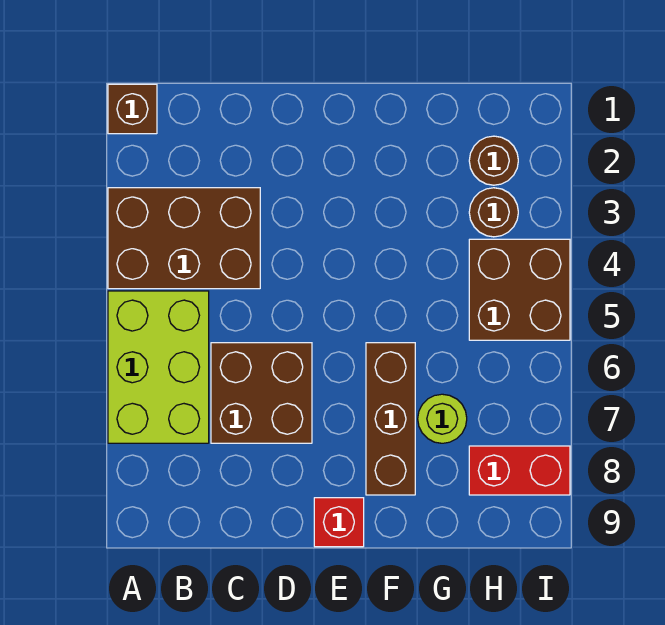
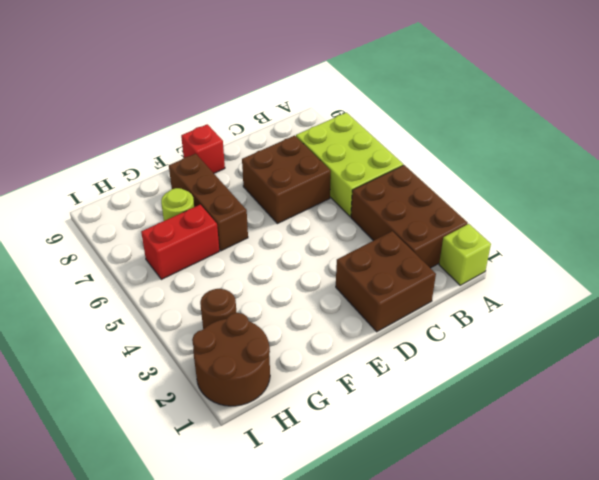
brown brick A1 level 1 -> lime brick A1 level 1
brown brick A3:C4 level 1 -> brown brick A2:B4 level 1
brown round brick H2 level 1 -> brown round brick H1:I2 level 1
brown brick H4:I5 level 1 -> brown brick C1:D2 level 1
red brick H8:I8 level 1 -> red brick G6:H6 level 1

